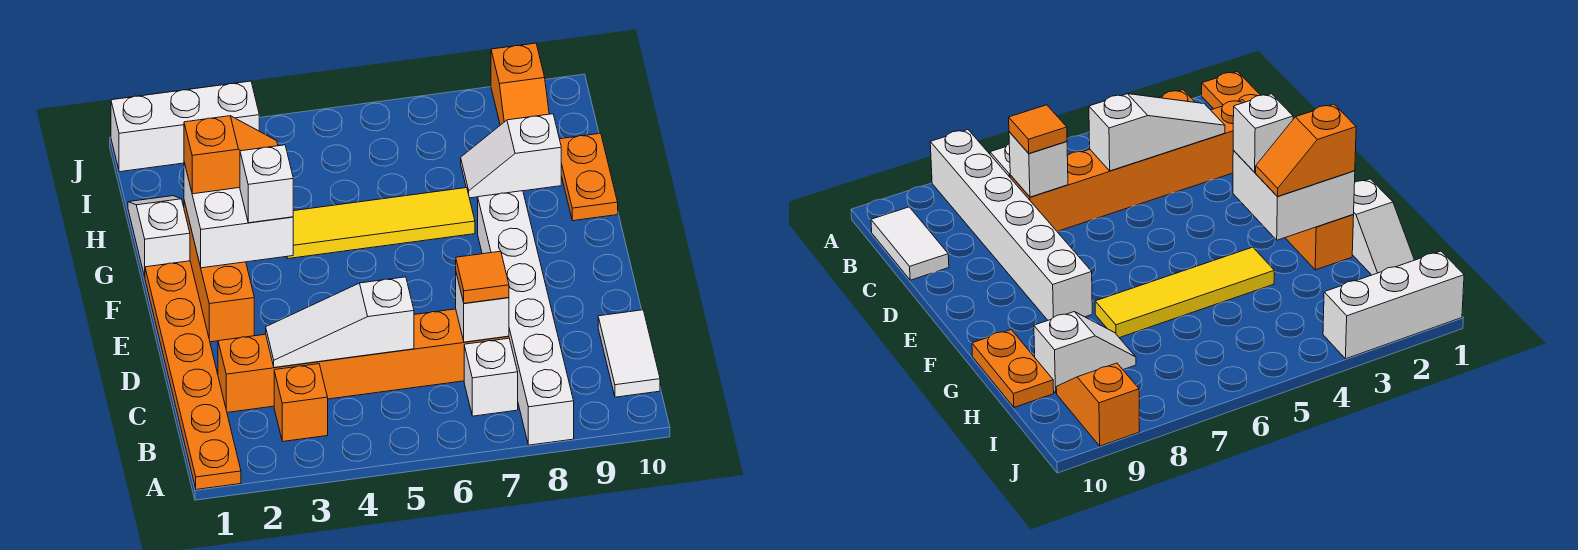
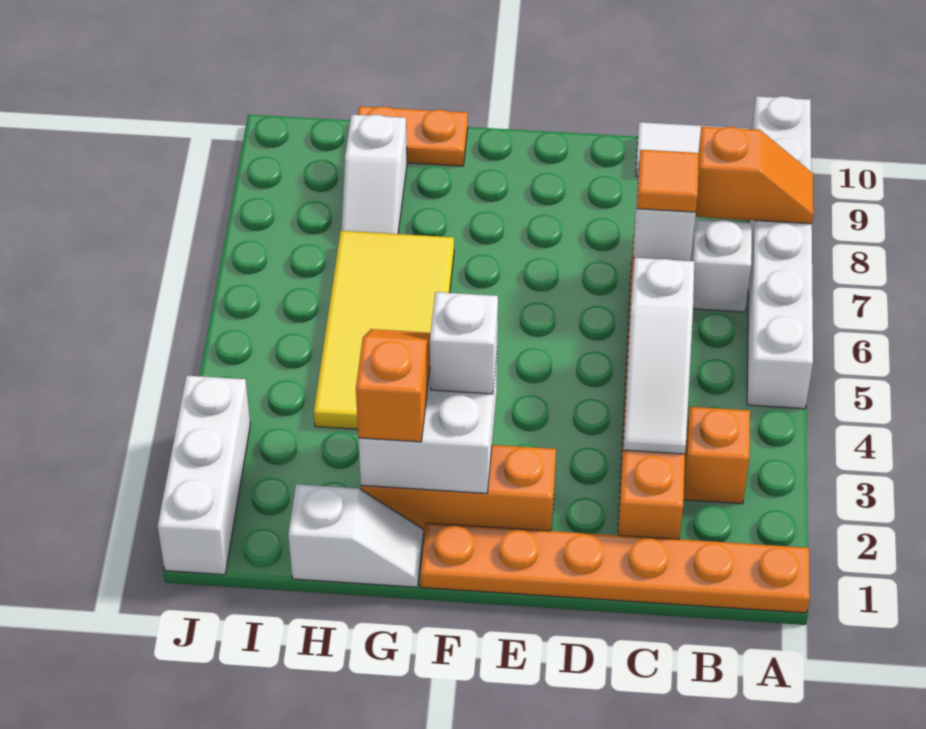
white brick A8:F8 level 1 -> white brick A5:A10 level 1
white slope G1:H1 level 1 top G -> white slope G1:H1 level 1 top H
yellow tile G4:G7 level 1 -> yellow tile G4:H7 level 1
orange slope I9:J9 level 1 top J -> orange slope A8:B8 level 2 top B

